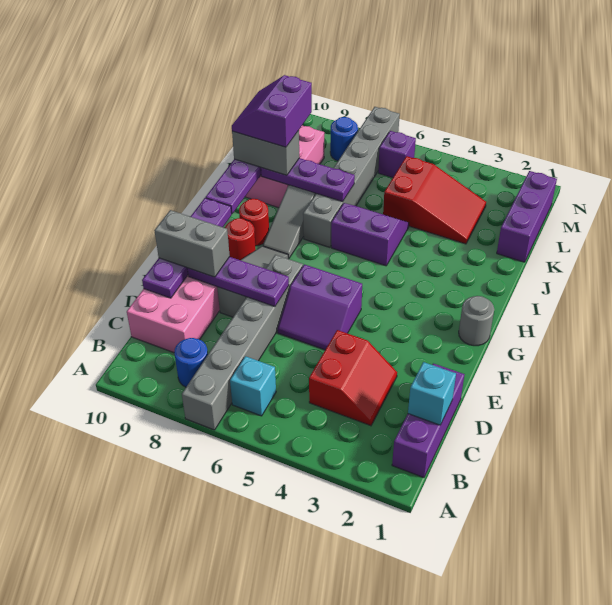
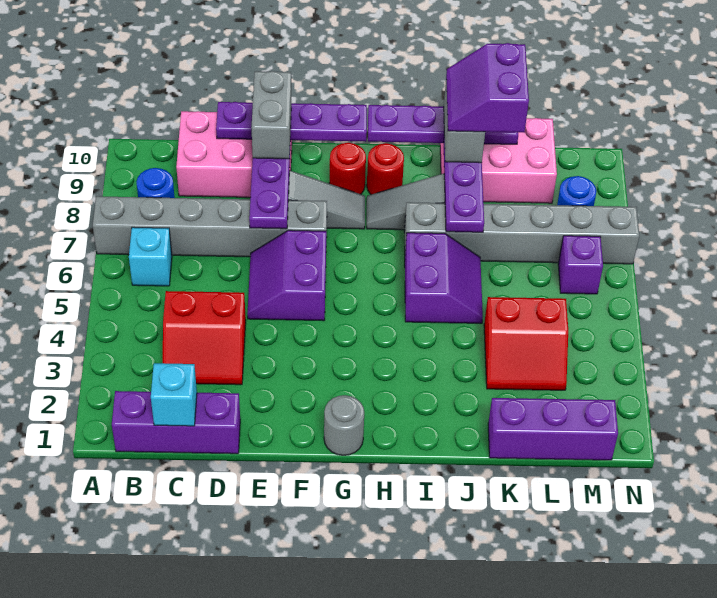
purple slope J9:K10 level 4 top 9 -> purple slope J9:K10 level 4 top K
red slope K3:L5 level 1 top 5 -> red slope K3:L4 level 1 top 4

